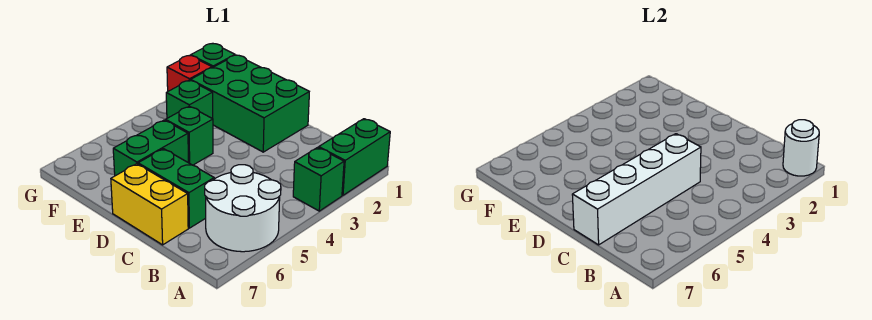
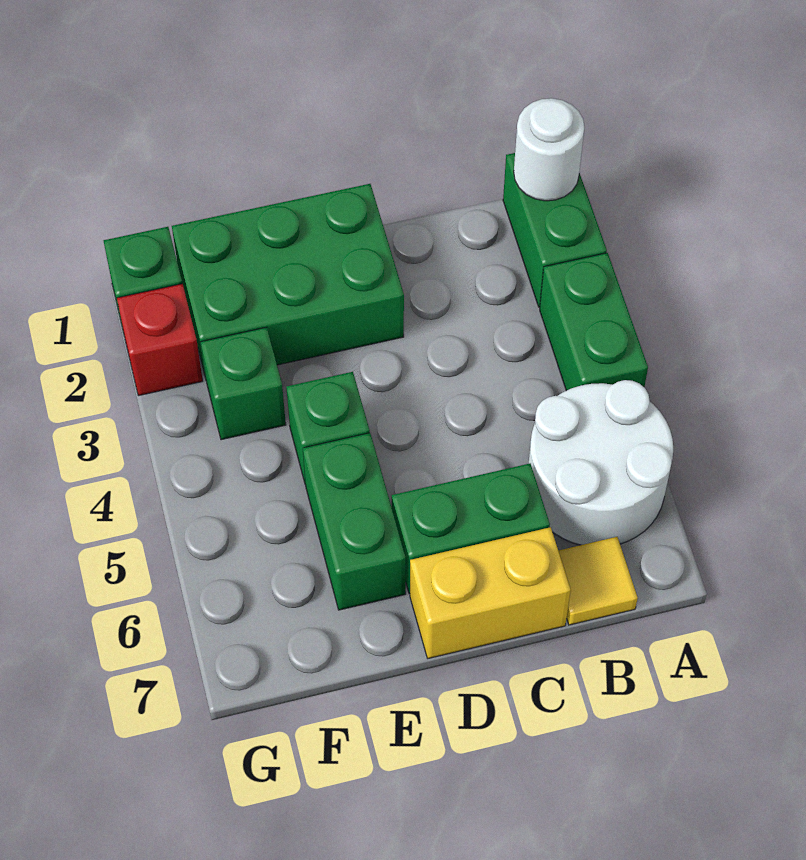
green brick A3 level 1 -> green brick A3:A4 level 1
none -> yellow tile B7 level 1
white brick C4:C7 level 2 -> none

